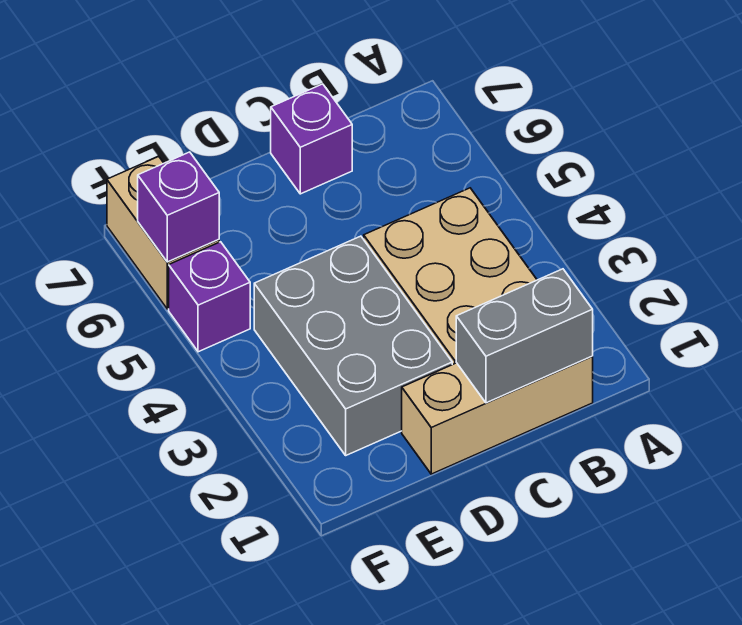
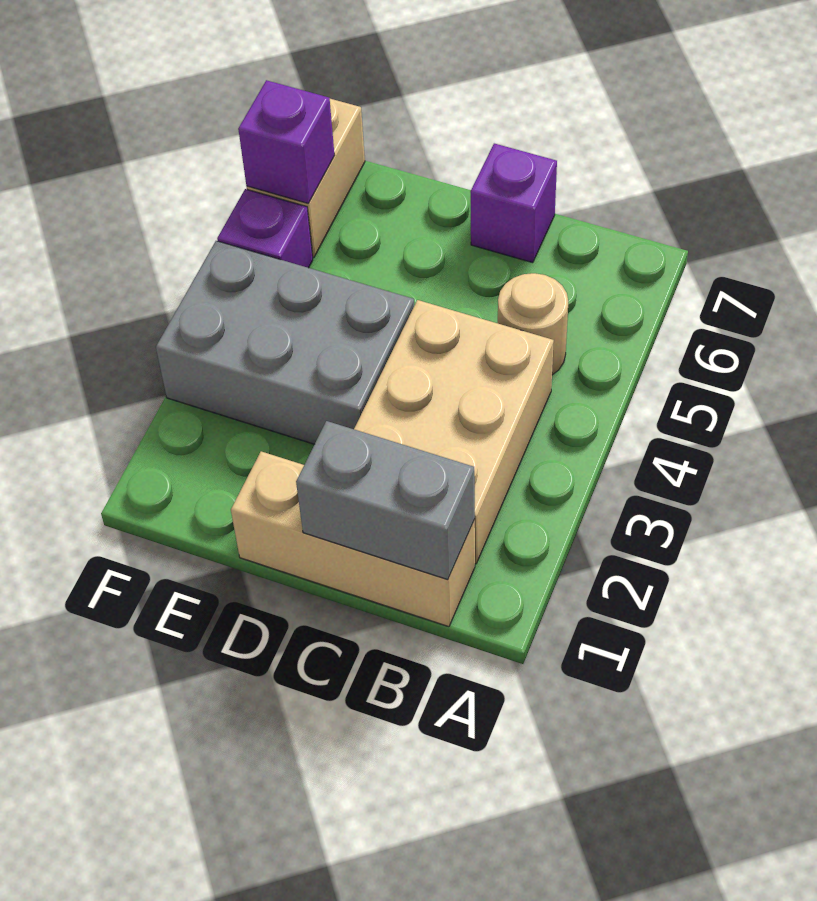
none -> tan round brick B5 level 1
grey brick D2:E4 level 1 -> grey brick D3:F4 level 1

